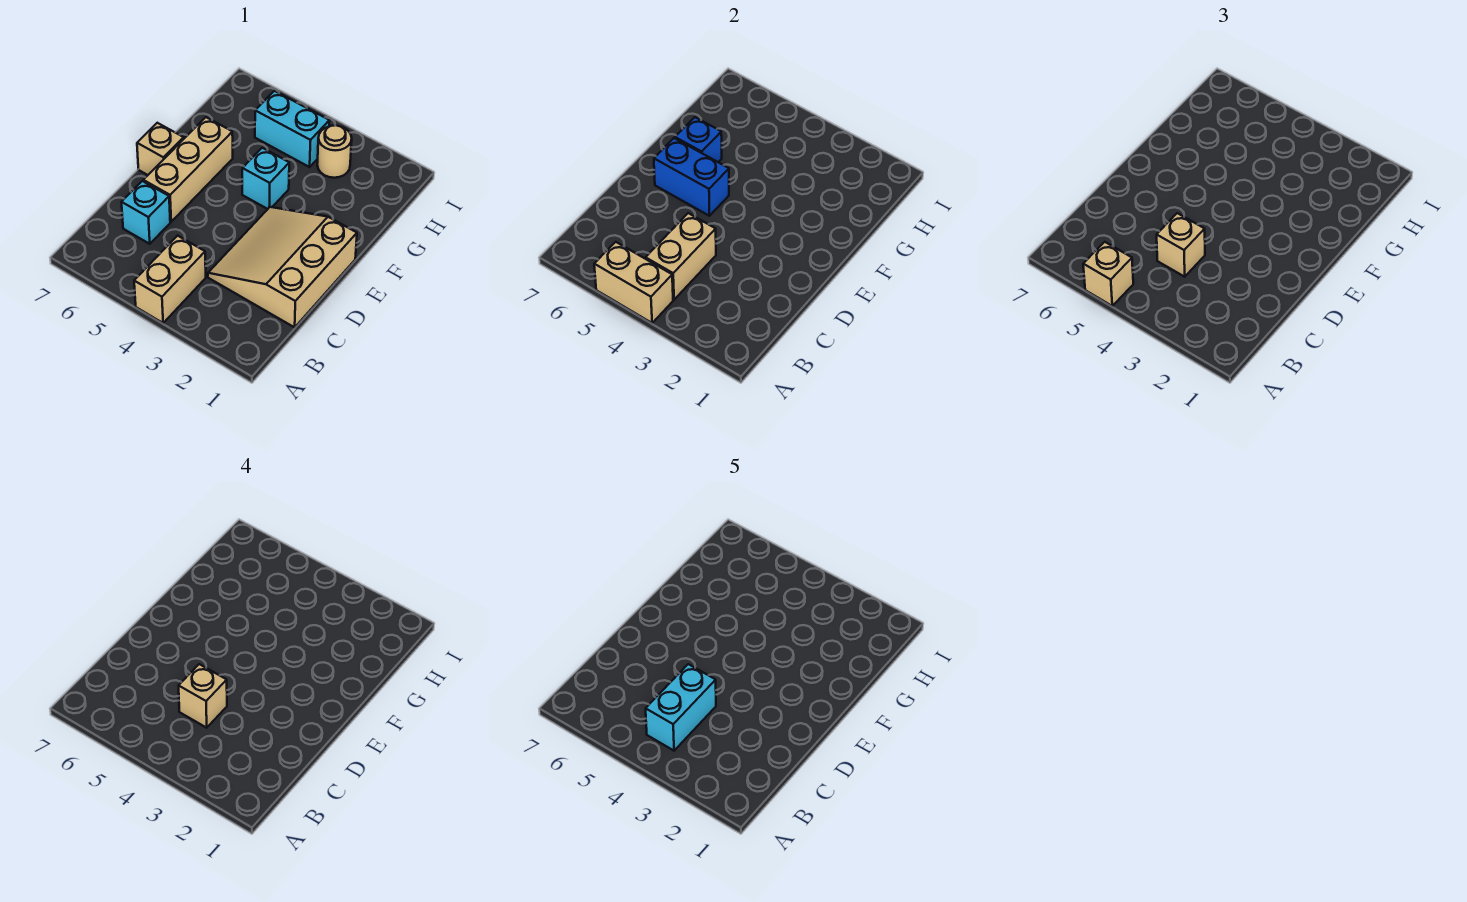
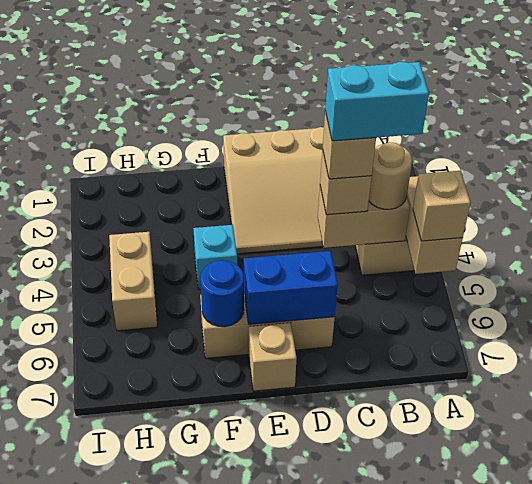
cyan brick C6 level 1 -> none
blue brick E5:E6 level 2 -> blue brick D6:E6 level 2
blue brick F6 level 2 -> blue round brick F6 level 2
tan round brick H3 level 1 -> tan round brick B4 level 3
cyan brick H4:H5 level 1 -> tan brick H4:H5 level 1

